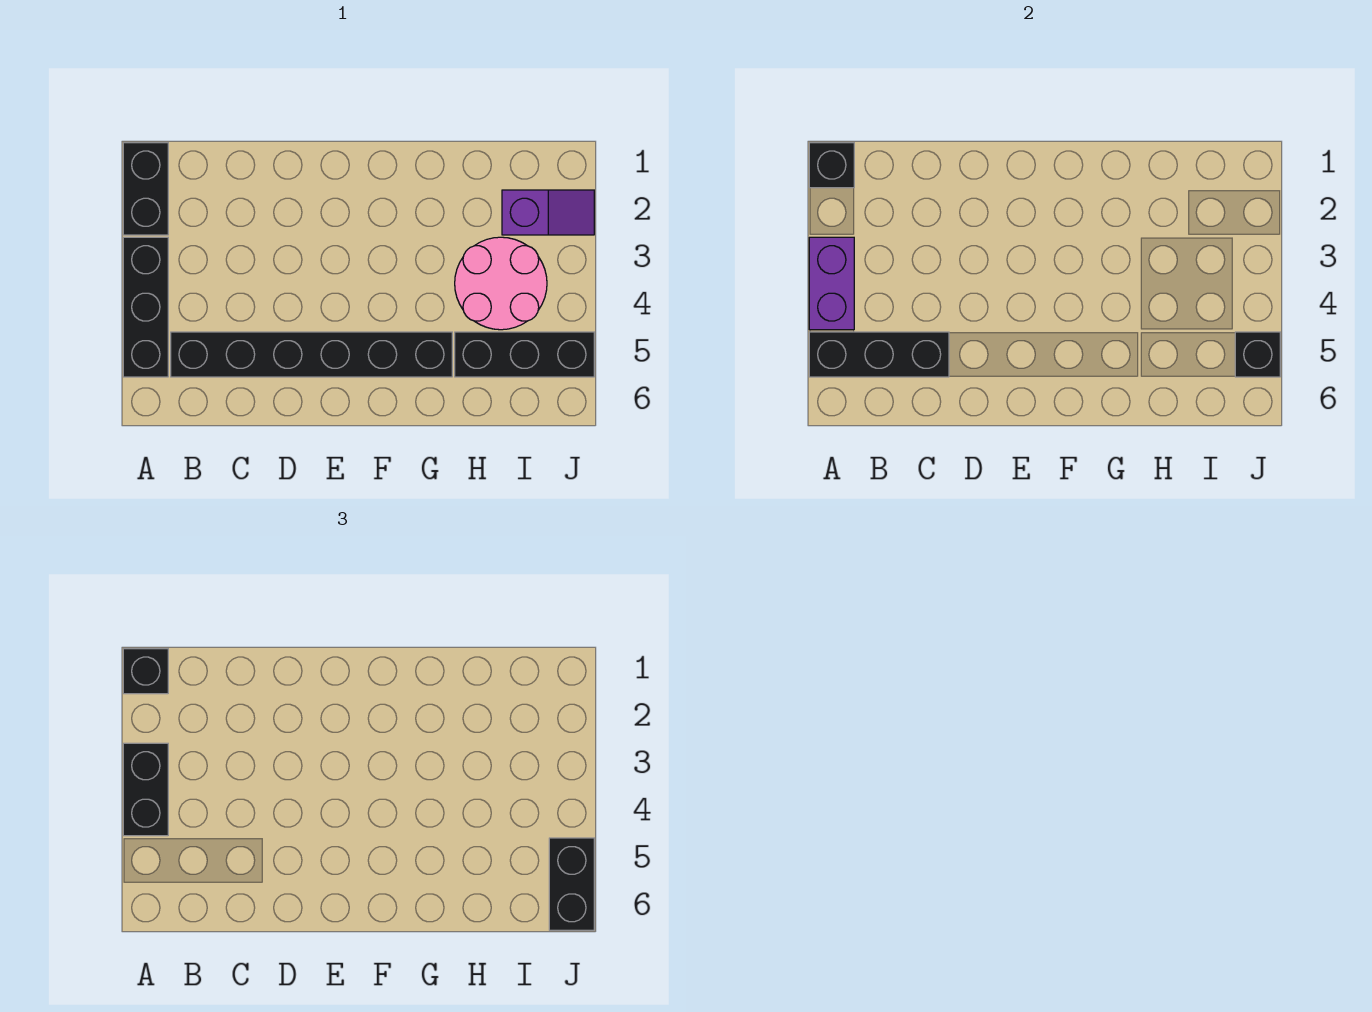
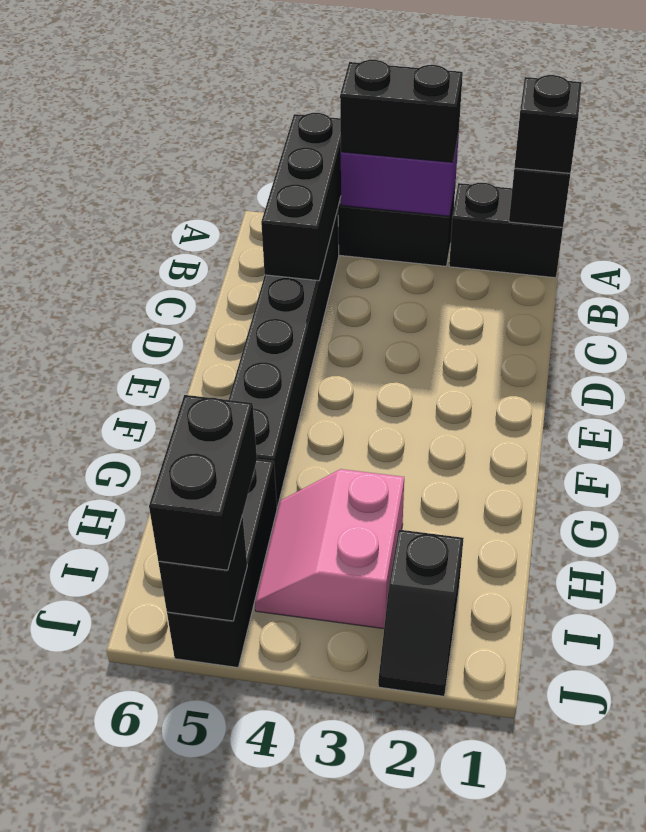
pink round brick H3:I4 level 1 -> pink slope H3:I4 level 1 top 3
purple slope I2:J2 level 1 top I -> black slope I2:J2 level 1 top I
black brick J5:J6 level 3 -> black brick I5:J5 level 3

